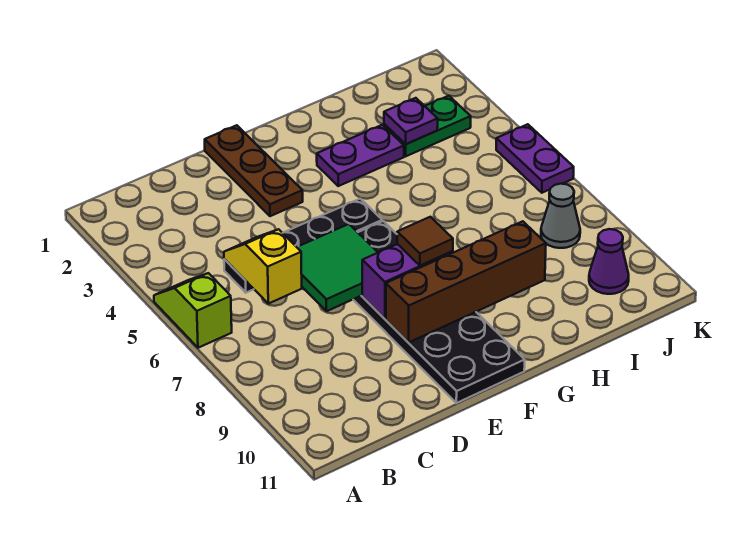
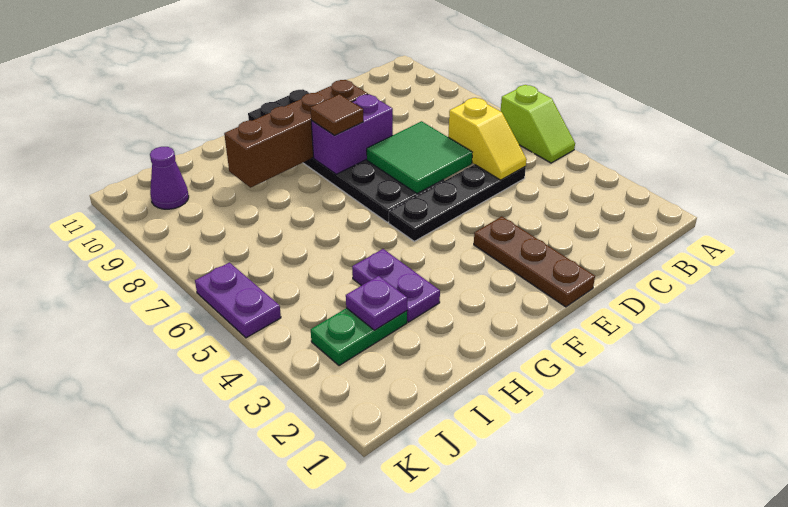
purple plate G3:H3 level 1 -> purple plate H3:H4 level 1
grey cone J8 level 1 -> none

